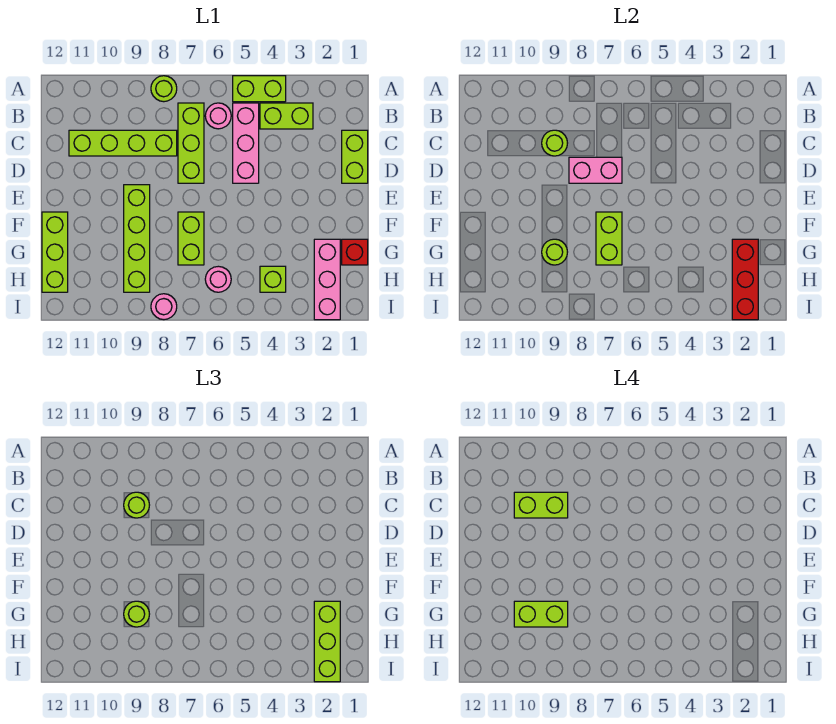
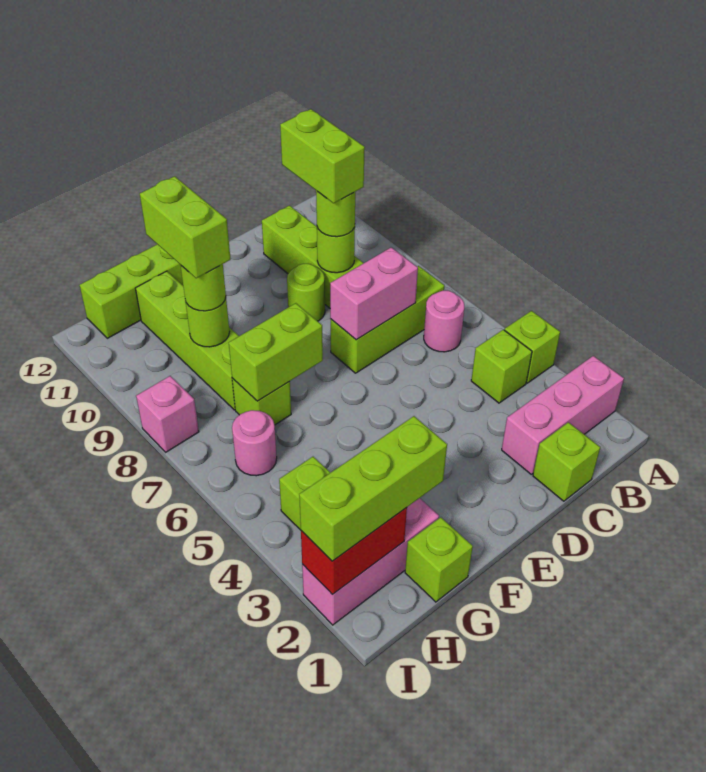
lime brick A4:A5 level 1 -> lime brick A4 level 1
lime round brick A8 level 1 -> lime round brick D9 level 1
lime brick B3:B4 level 1 -> lime brick B4 level 1
pink brick B5:D5 level 1 -> pink brick A2:C2 level 1
lime brick C1:D1 level 1 -> lime brick C1 level 1
pink brick D7:D8 level 2 -> pink brick C7:D7 level 2
lime brick E9:H9 level 1 -> lime brick G8:G11 level 1
lime brick F7:G7 level 1 -> lime brick G7 level 1
red brick G1 level 1 -> lime brick G1 level 1
red brick G2:I2 level 2 -> red brick H2:I2 level 2
pink round brick I8 level 1 -> pink brick I8 level 1

